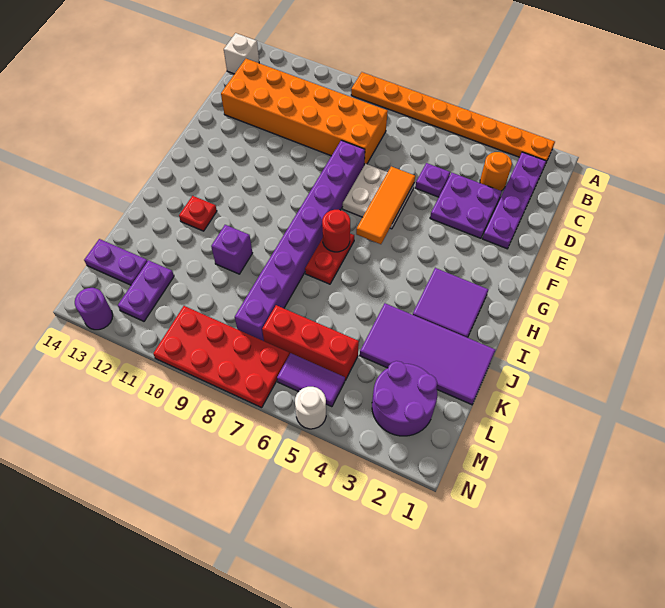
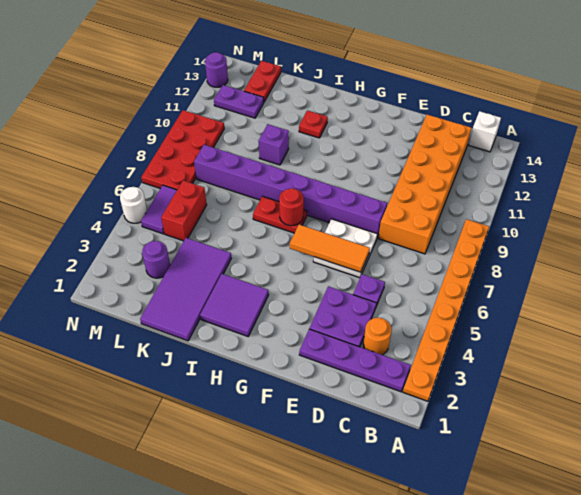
purple round brick L2:M3 level 1 -> purple round brick L3 level 1
red brick L5:L7 level 1 -> red brick L5:L6 level 1
purple plate L13:L14 level 1 -> red plate L13:L14 level 1

